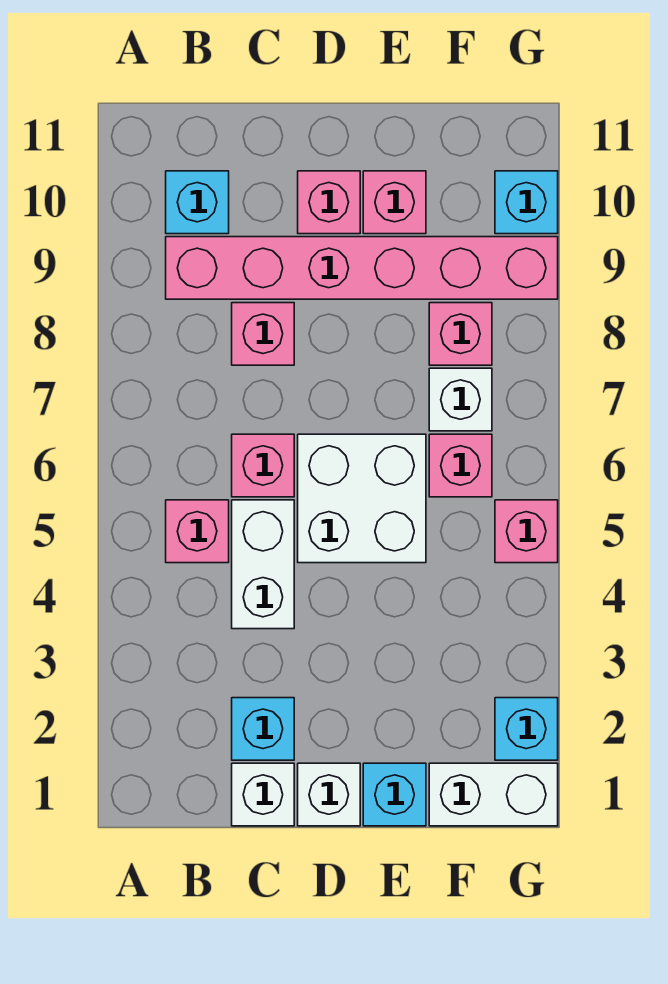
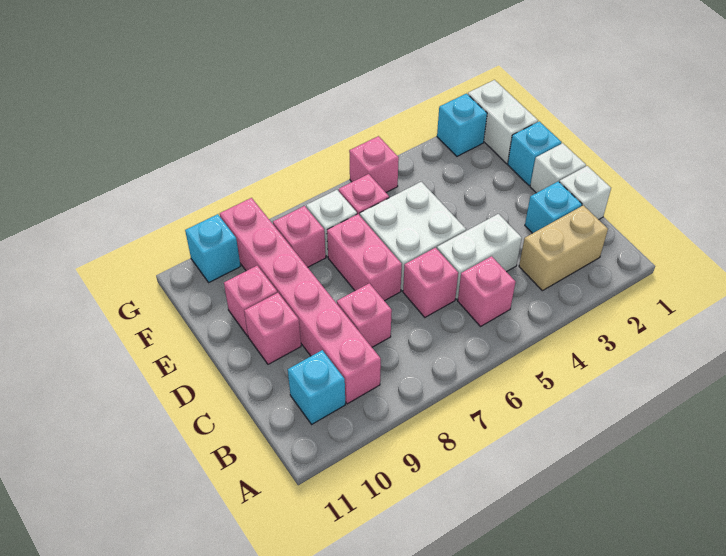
none -> tan brick B2:B3 level 1
none -> pink brick D7:E7 level 1

